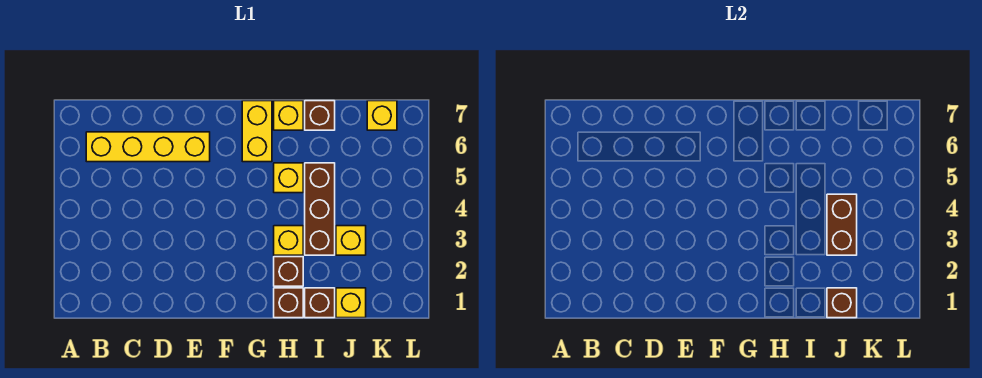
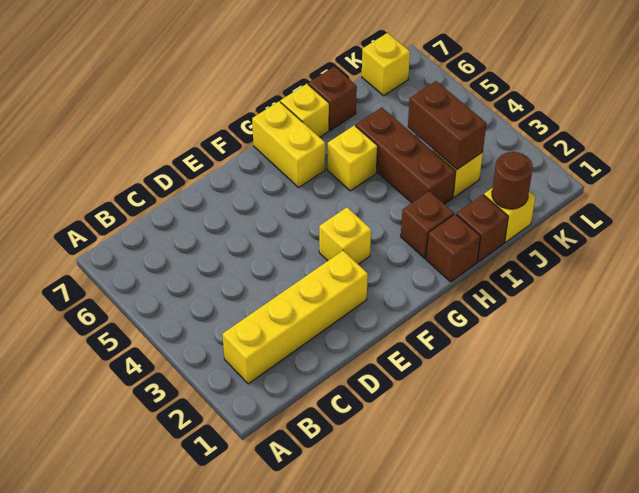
yellow brick B6:E6 level 1 -> yellow brick B2:E2 level 1
yellow brick H3 level 1 -> yellow brick F3 level 1
brown brick J1 level 2 -> brown round brick J1 level 2

